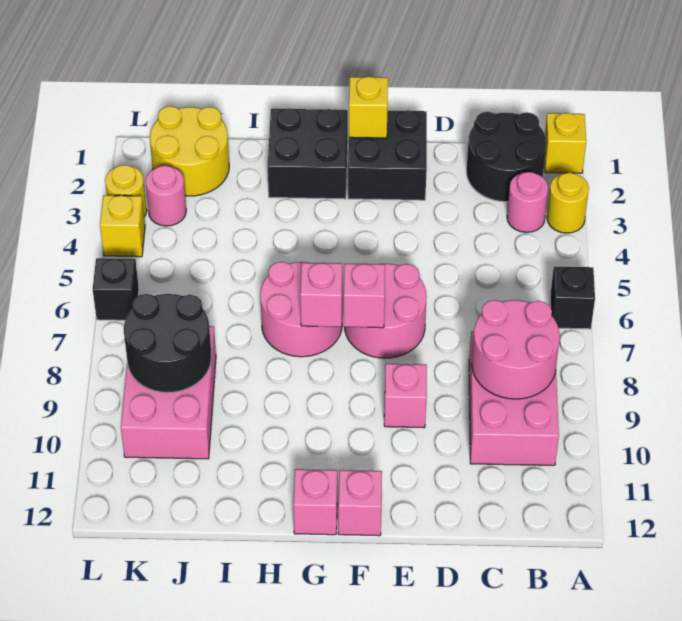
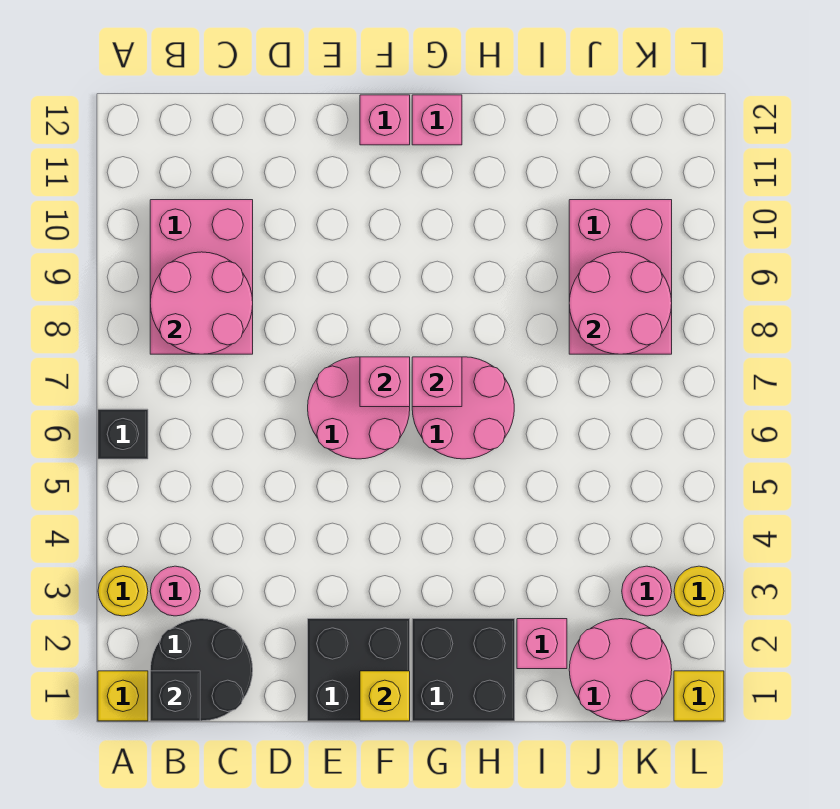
pink brick E9 level 1 -> pink brick I2 level 1
yellow round brick J1:K2 level 1 -> pink round brick J1:K2 level 1
black round brick J8:K9 level 2 -> pink round brick J8:K9 level 2
yellow brick L4 level 1 -> yellow brick L1 level 1
black brick L6 level 1 -> black brick B1 level 2

